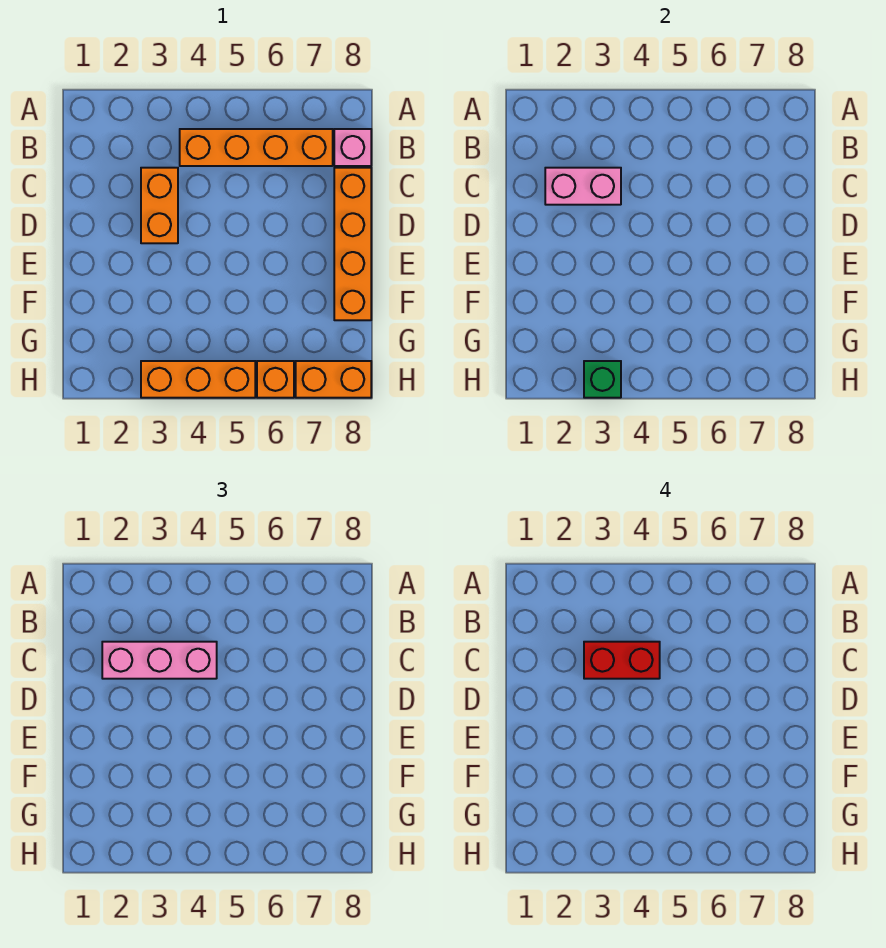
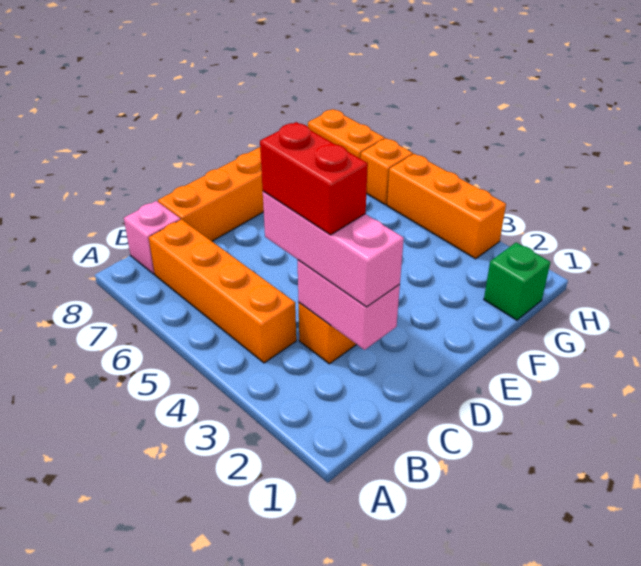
green brick H3 level 2 -> green brick G1 level 1

